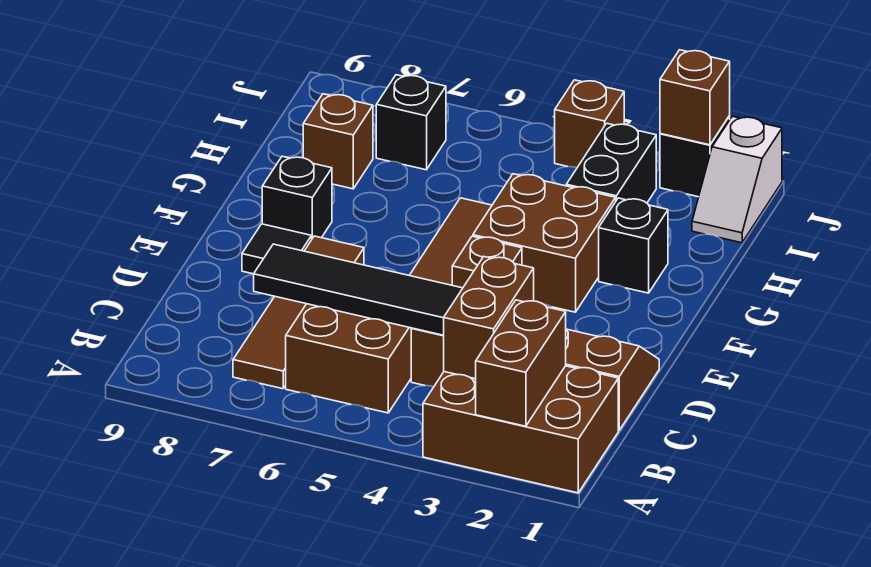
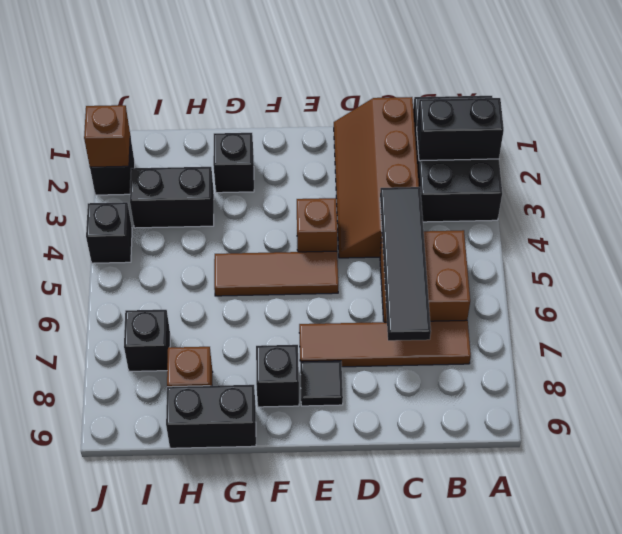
brown brick A1:B3 level 1 -> black brick A1:B3 level 1
brown brick A2:B2 level 2 -> black brick A2:B2 level 2
brown brick B3:C3 level 2 -> none
brown brick F3:G4 level 1 -> none
none -> black brick G9:H9 level 1
white slope I1:J1 level 1 top J -> none
brown brick J4 level 1 -> black brick J4 level 1

